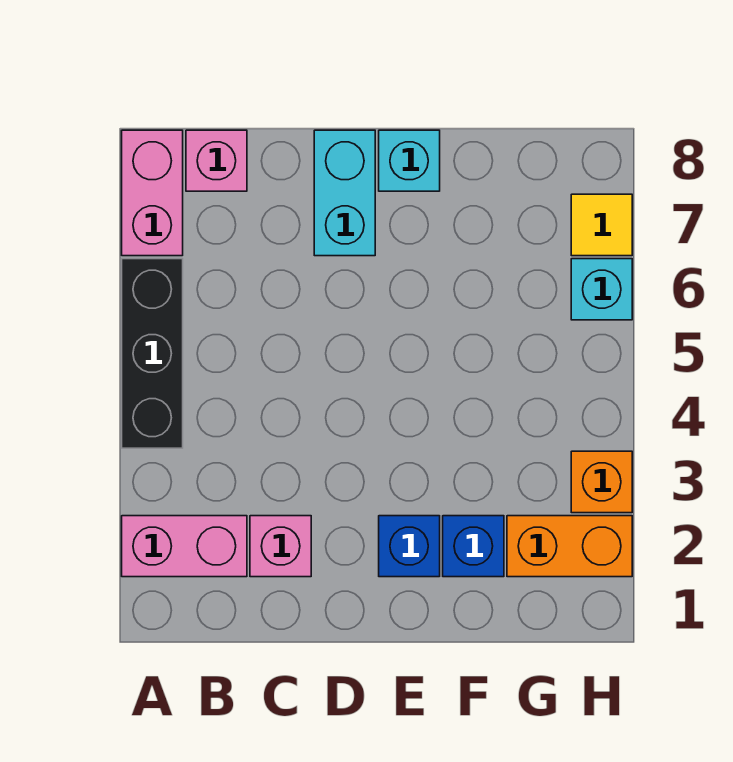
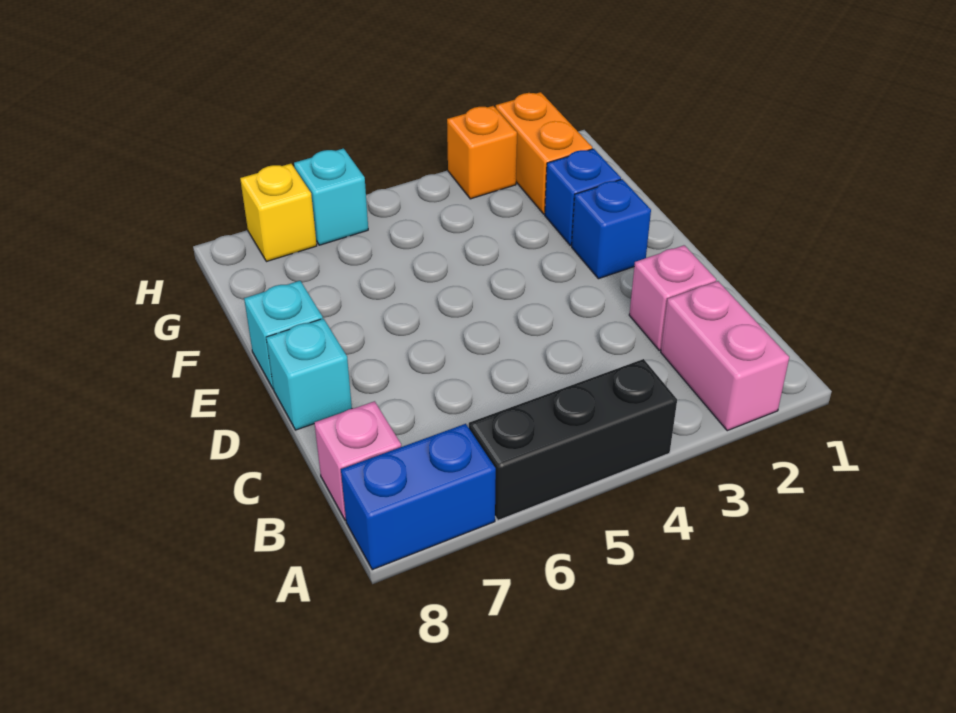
pink brick A7:A8 level 1 -> blue brick A7:A8 level 1
cyan brick D7:D8 level 1 -> cyan brick D8 level 1
yellow tile H7 level 1 -> yellow brick H7 level 1

